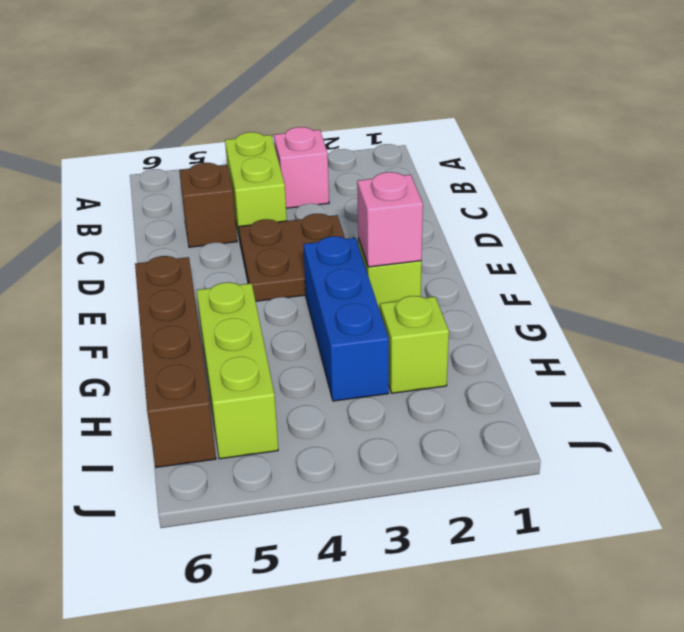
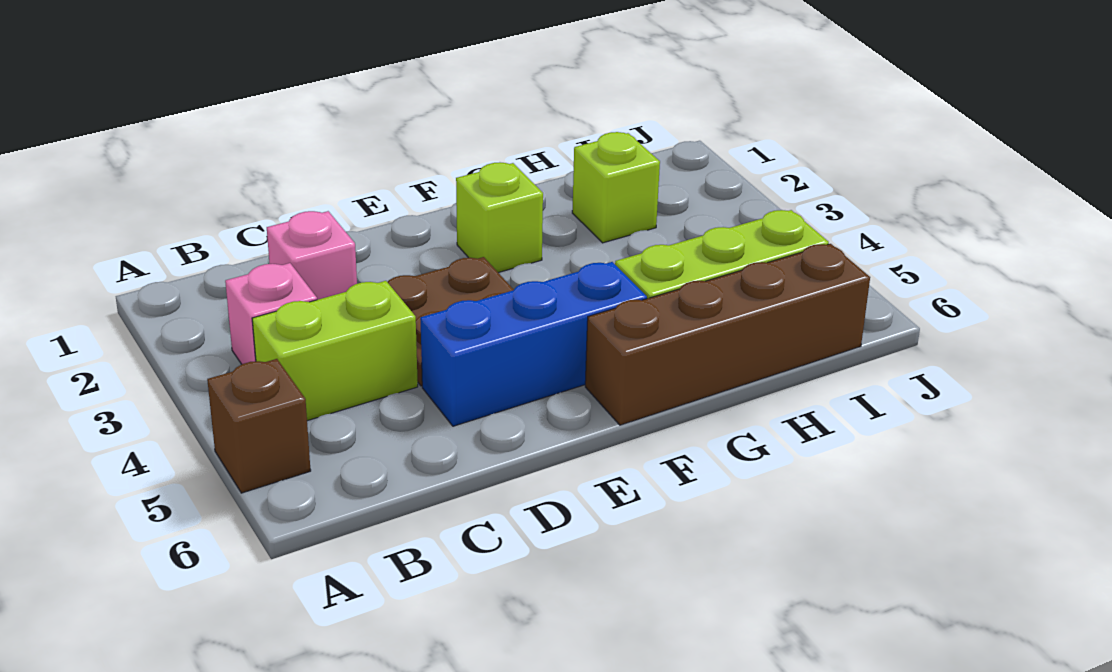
brown brick C5 level 1 -> brown brick A5 level 1
pink brick F2 level 2 -> pink brick C2 level 1
blue brick F3:H3 level 1 -> blue brick D5:F5 level 1

